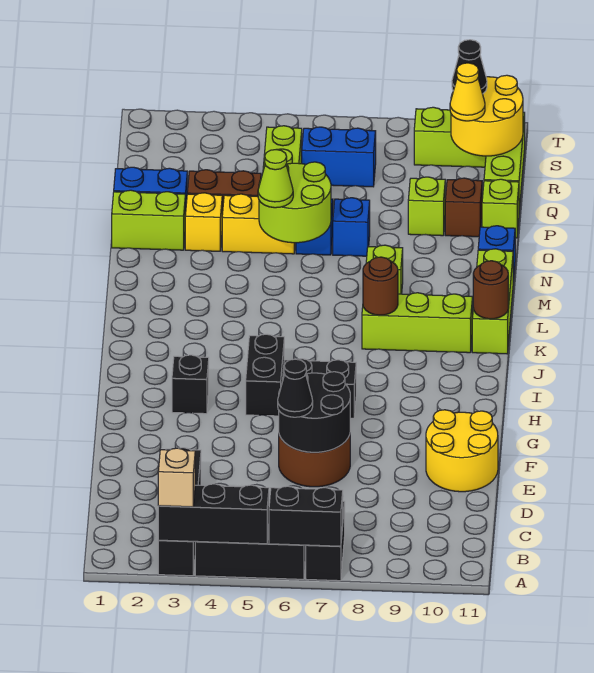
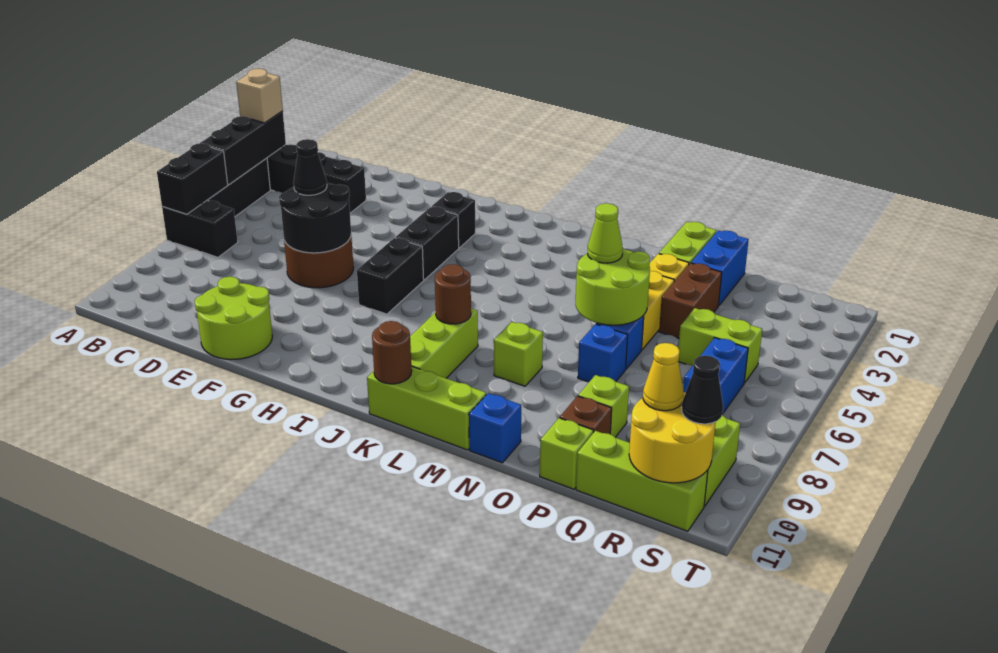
yellow round brick E10:F11 level 1 -> lime round brick E10:F11 level 1
black brick H5:I5 level 1 -> black brick H4:H5 level 1

